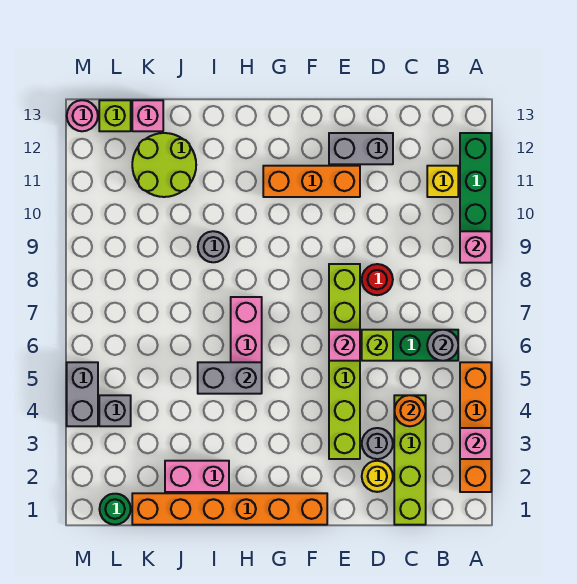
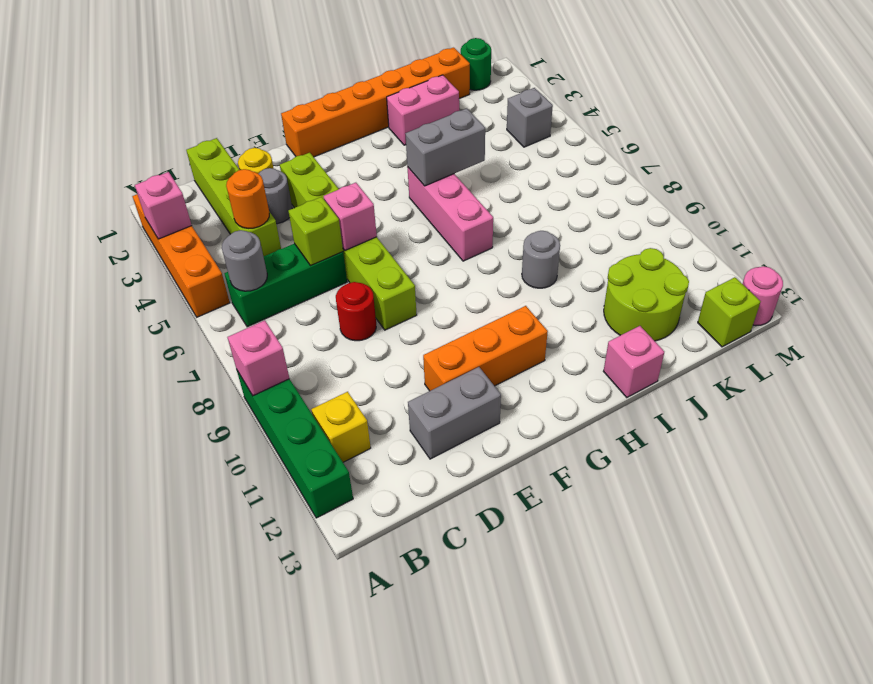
pink brick K13 level 1 -> pink brick I13 level 1
grey brick M4:M5 level 1 -> none

